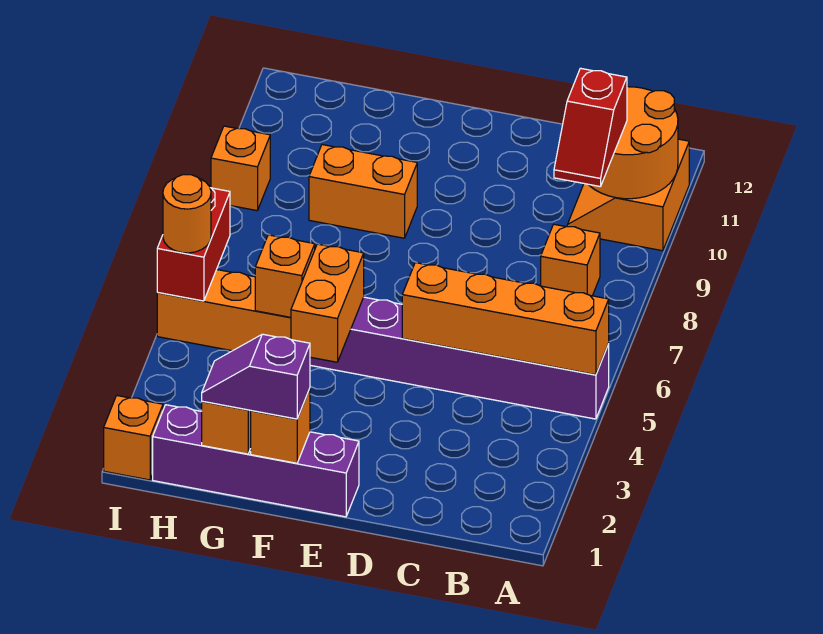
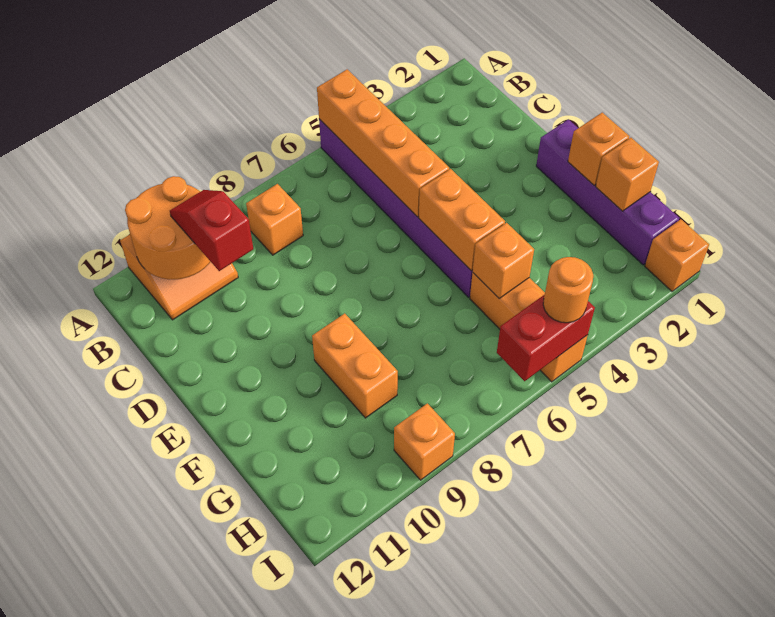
red slope B9:B10 level 3 top 10 -> red slope B10:C10 level 3 top C
purple slope F1:G1 level 3 top F -> none
orange brick F4:F5 level 2 -> orange brick E5:F5 level 2

